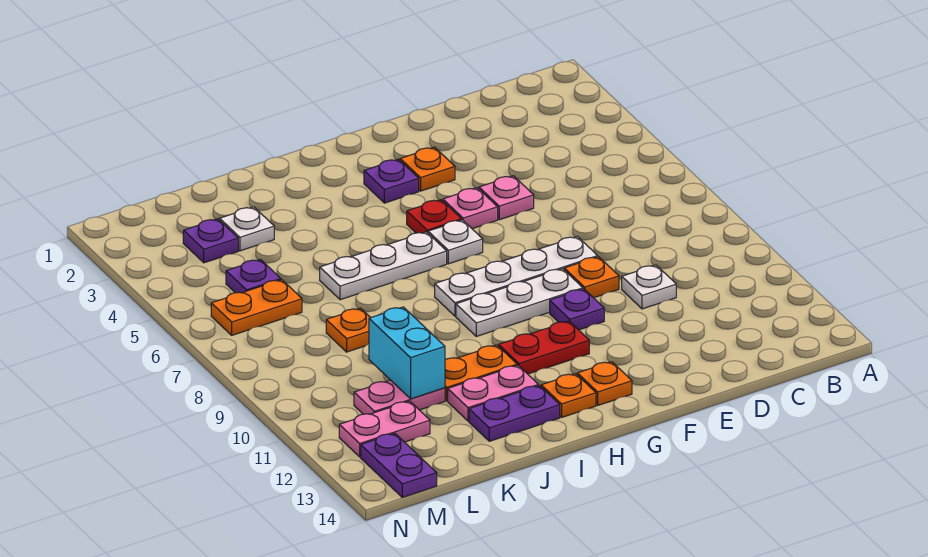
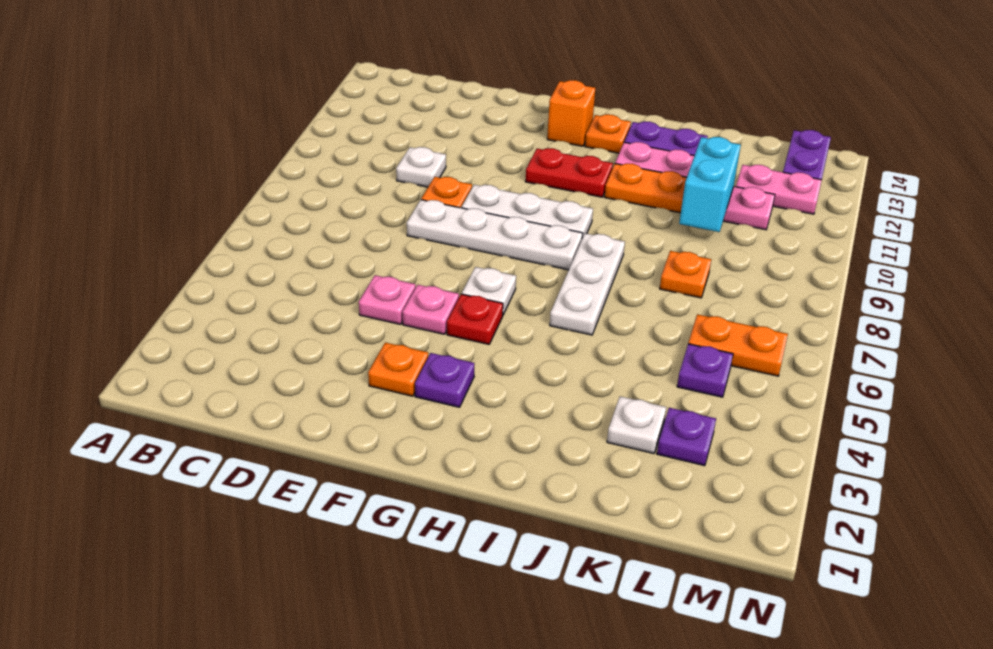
purple plate F10 level 1 -> none
orange plate G13 level 1 -> orange brick G13 level 1
white plate H6:J6 level 1 -> white plate I6:I8 level 1

